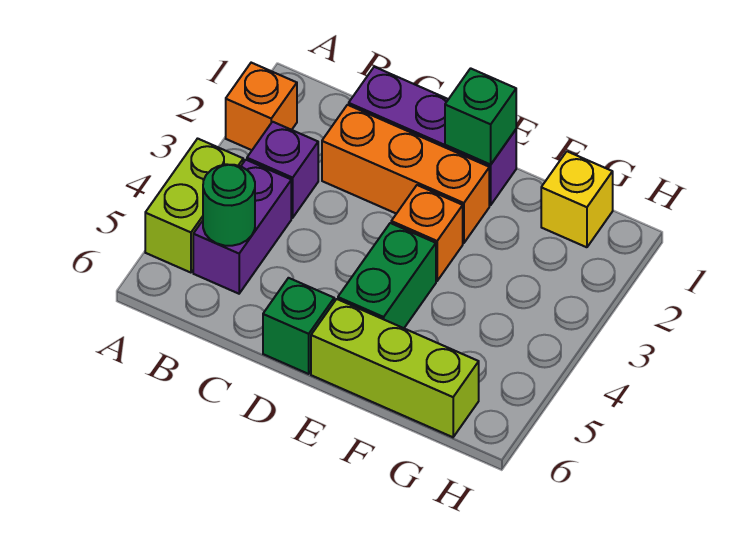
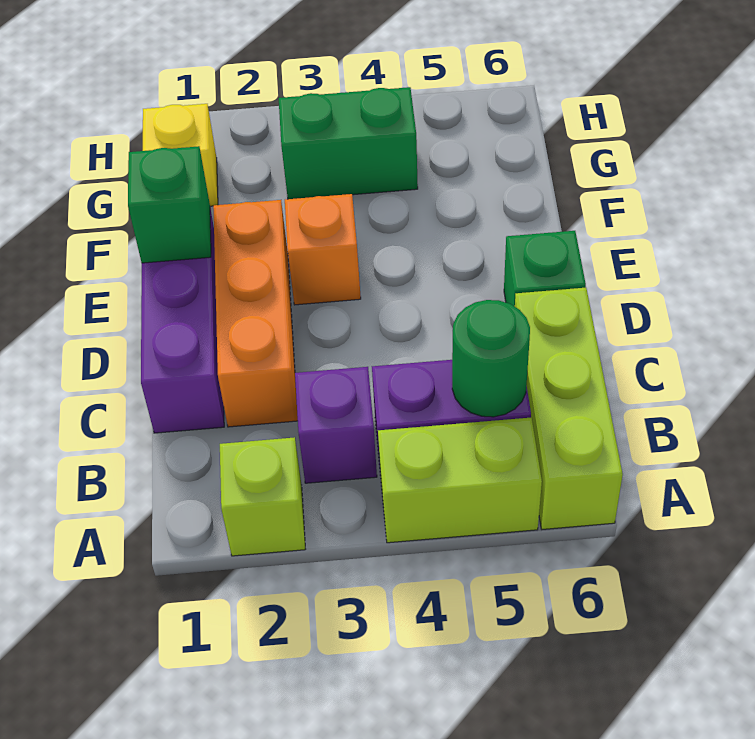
orange brick A2 level 1 -> lime brick A2 level 1
green brick E4:E5 level 1 -> green brick G3:G4 level 1
lime brick E6:G6 level 1 -> lime brick A6:C6 level 1

